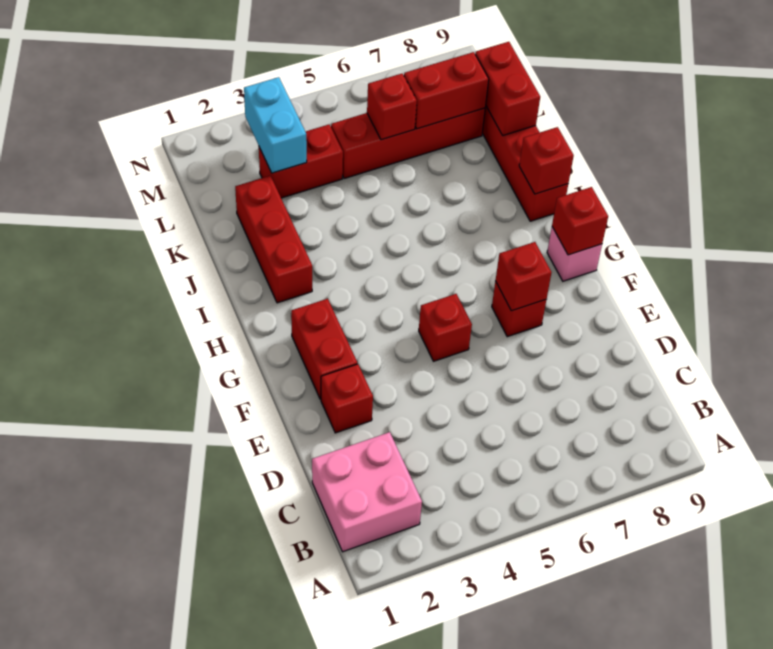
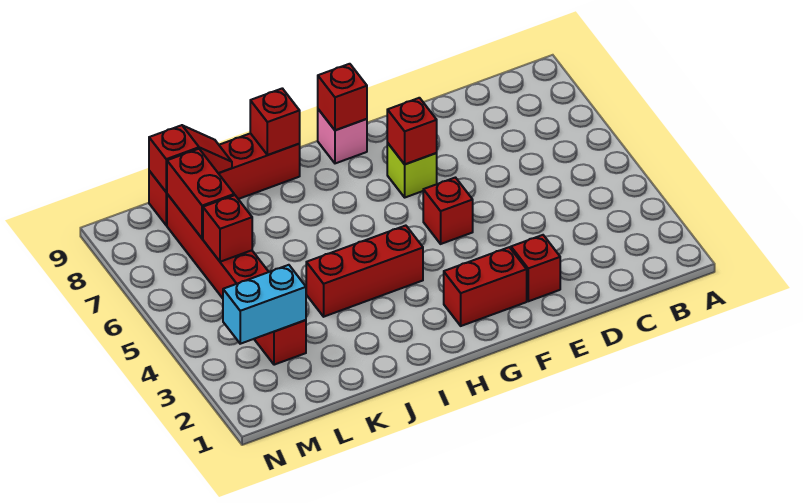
pink brick B1:C2 level 1 -> none
red brick F7 level 1 -> lime brick F7 level 1
red brick I2:K2 level 1 -> red brick H4:J4 level 1
red brick K9:L9 level 2 -> red slope K9:L9 level 2 top L

